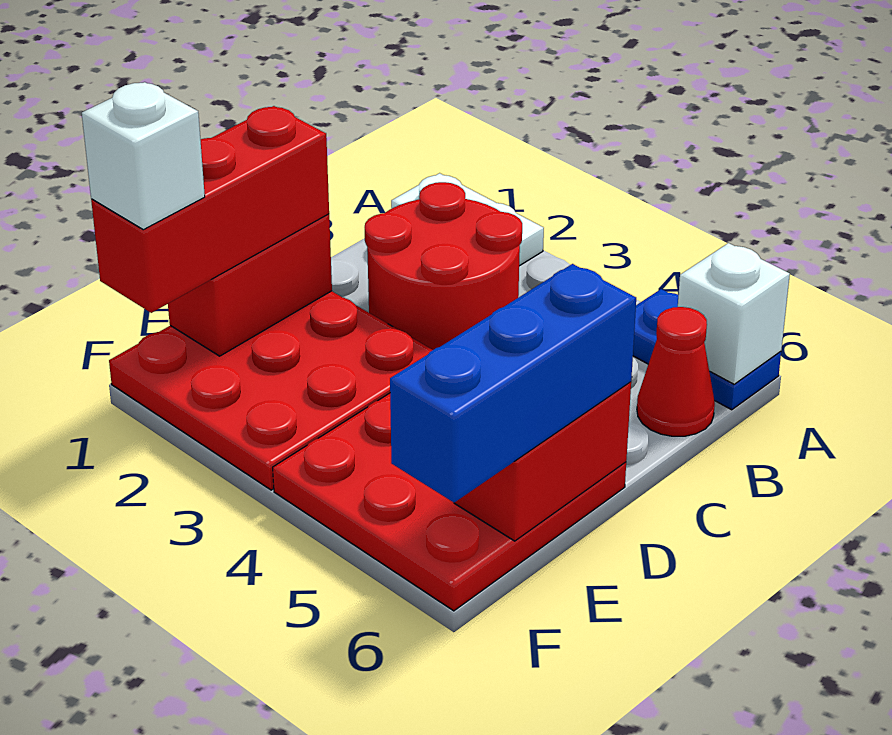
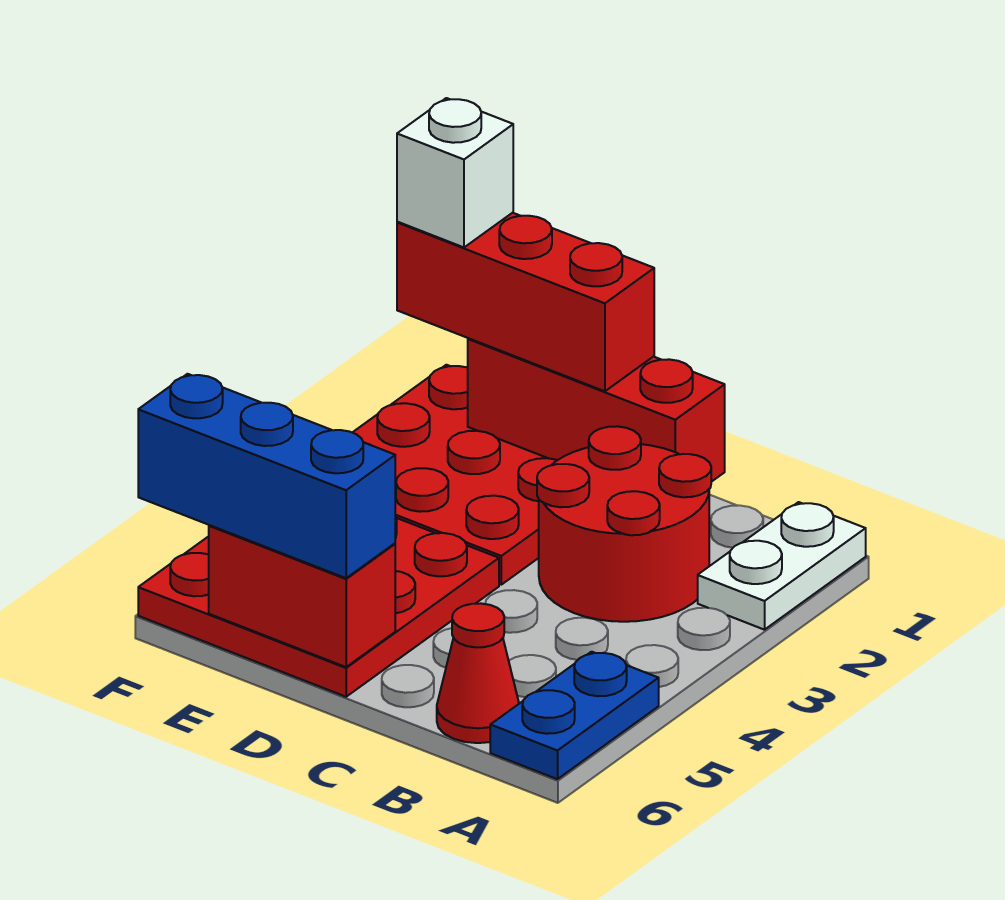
white brick A6 level 2 -> none
red brick D1:E1 level 2 -> red brick C1:E1 level 2

